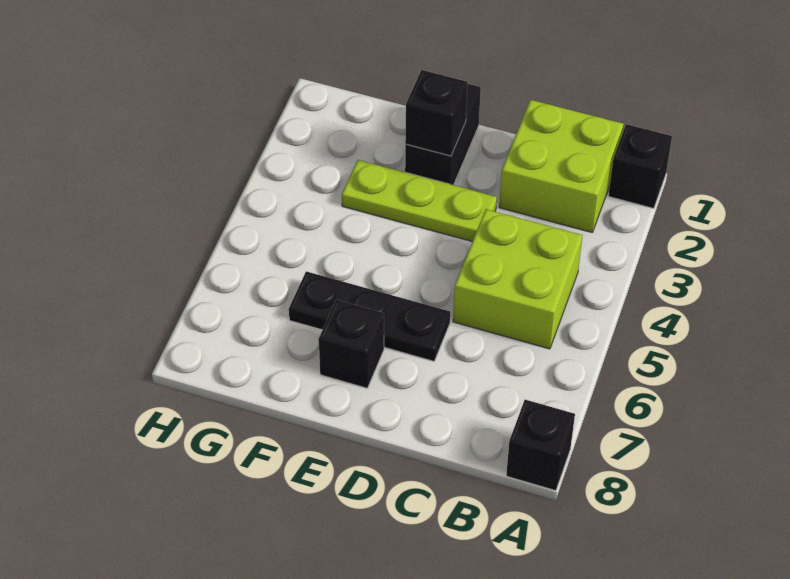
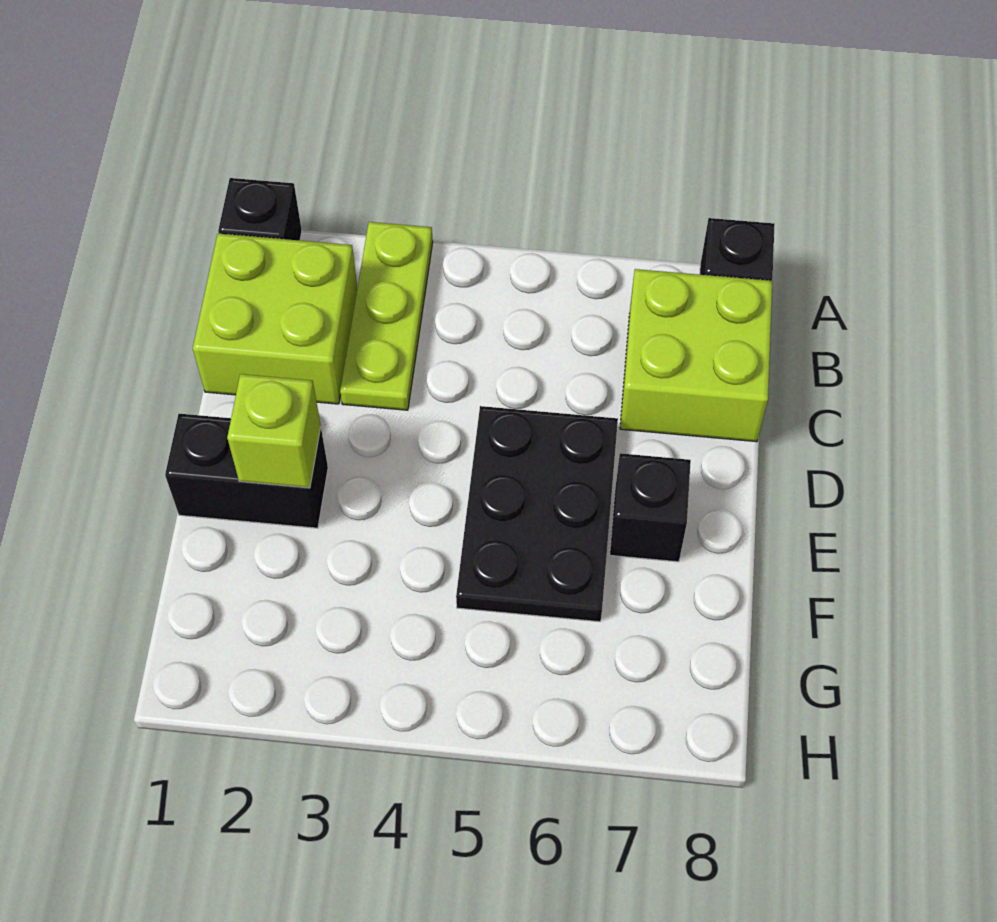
lime brick B4:C5 level 1 -> lime brick B7:C8 level 1
lime plate D3:F3 level 1 -> lime plate A3:C3 level 1
black plate D6:F6 level 1 -> black plate D5:F6 level 1
black brick E2 level 2 -> lime brick E2 level 2

